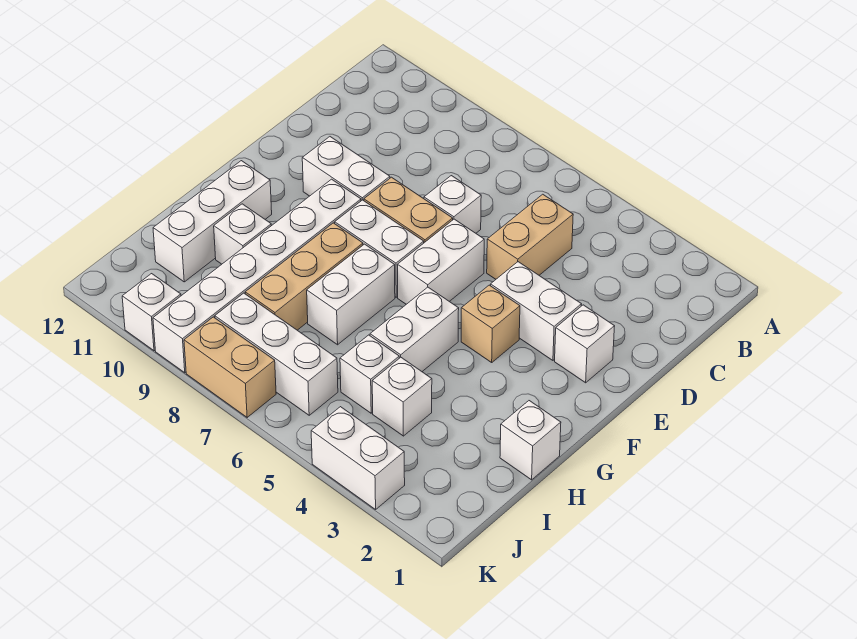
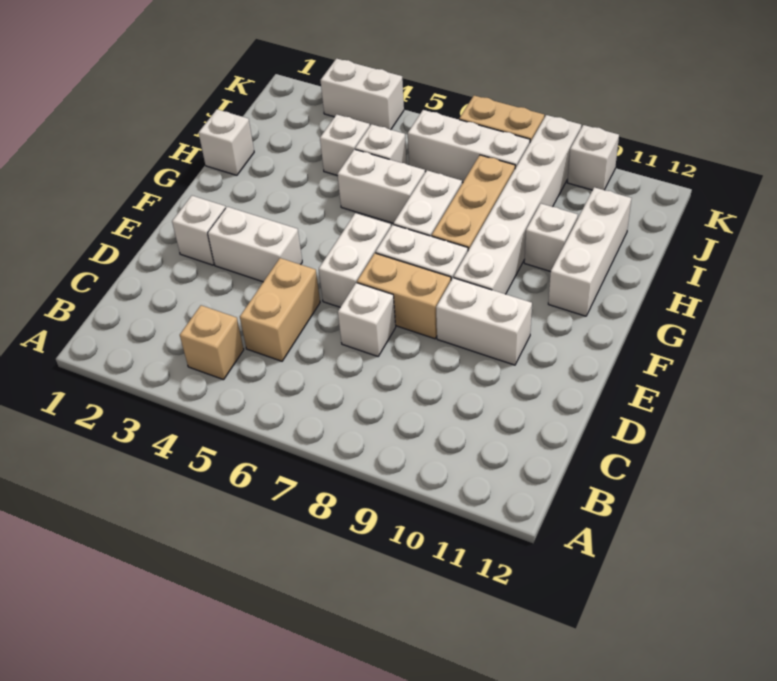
tan brick F4 level 1 -> tan brick B4 level 1
white brick G5:H5 level 1 -> white brick H5:H6 level 1

